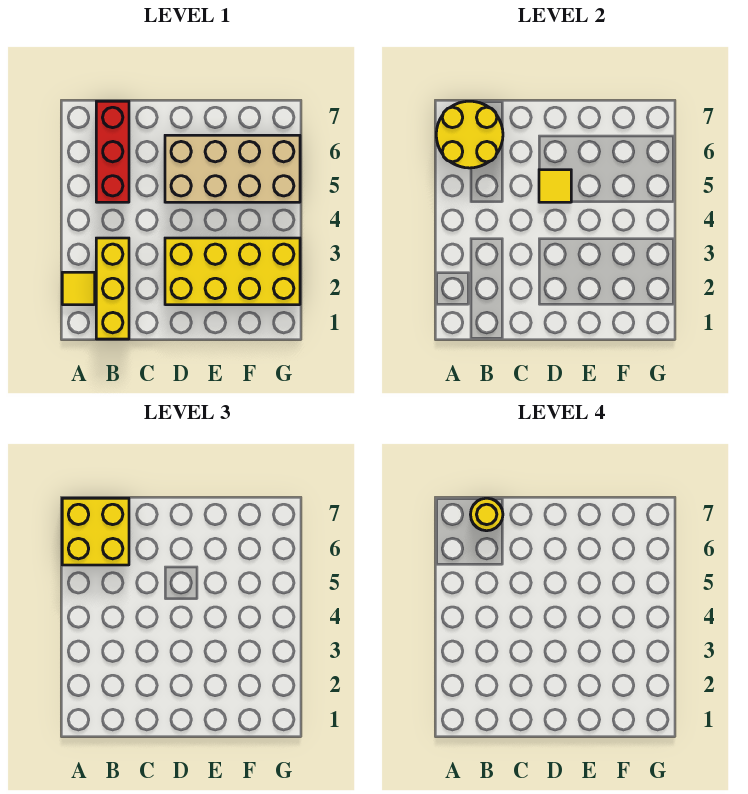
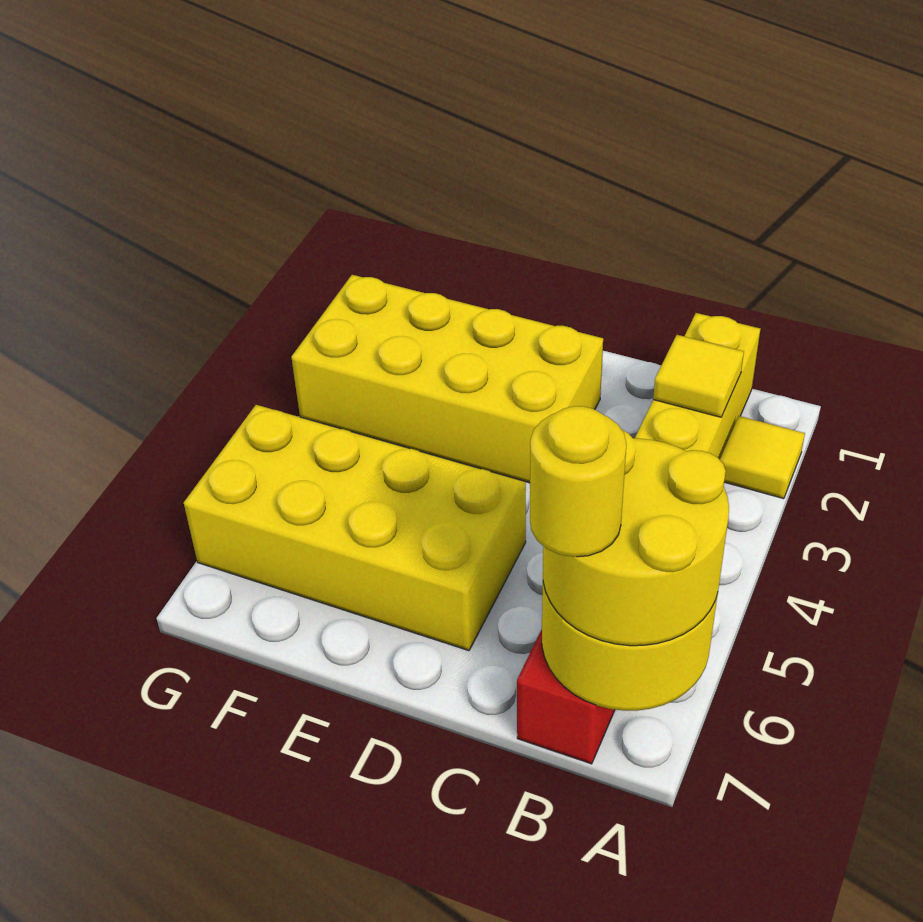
yellow brick A6:B7 level 3 -> yellow round brick A6:B7 level 3
tan brick D5:G6 level 1 -> yellow brick D5:G6 level 1
yellow tile D5 level 2 -> yellow tile B2 level 2

